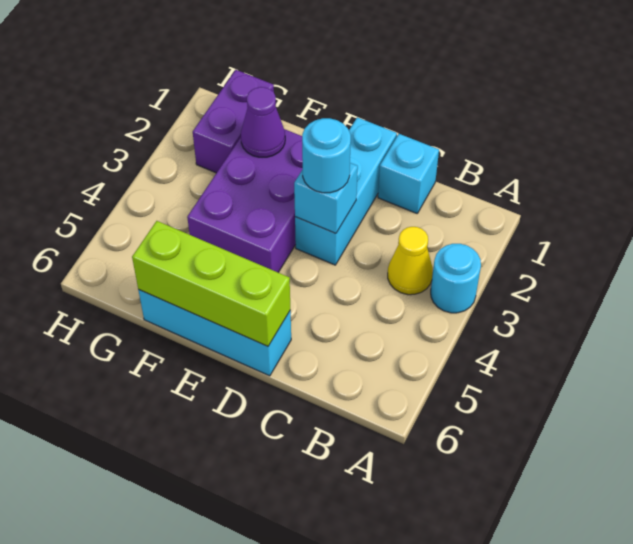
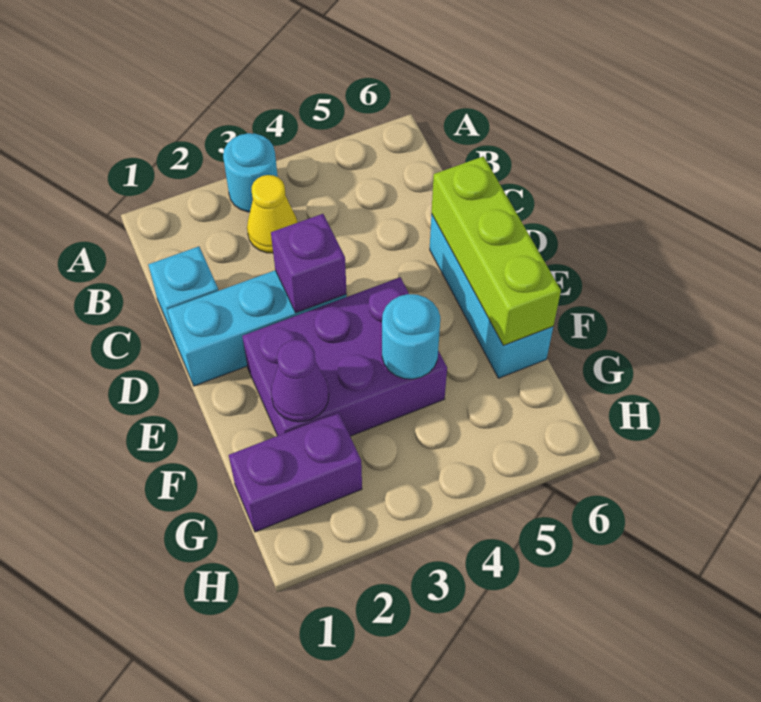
cyan brick D3 level 2 -> purple brick D3 level 2
cyan round brick D3 level 3 -> cyan round brick F4 level 2

